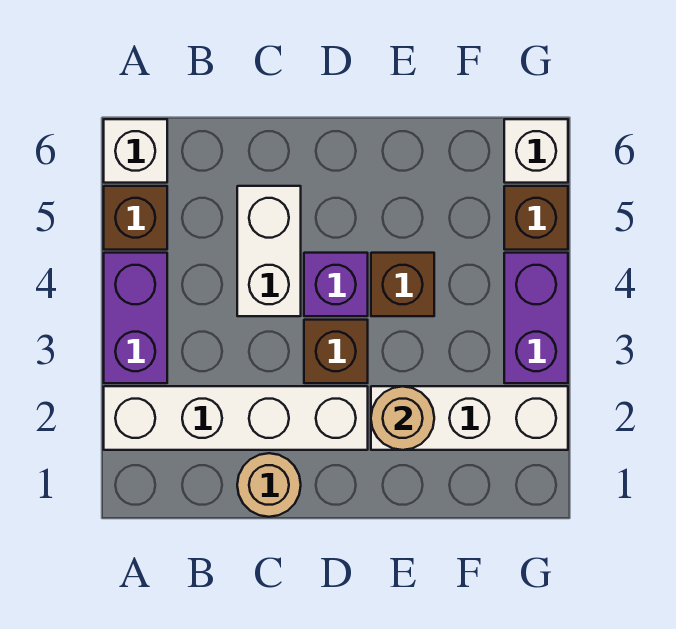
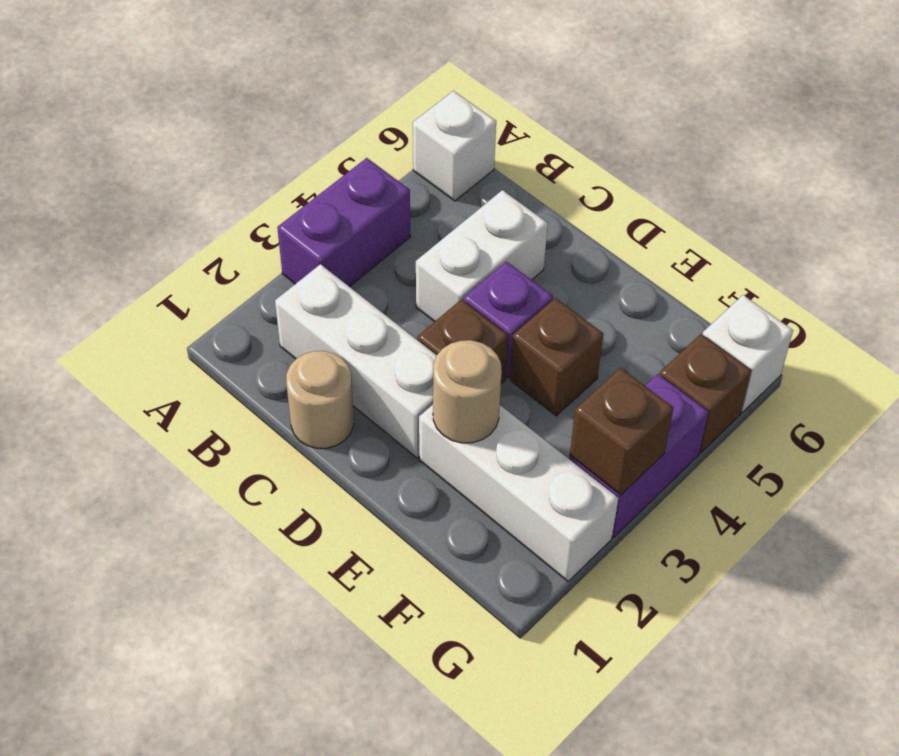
white brick A2:D2 level 1 -> white brick B2:D2 level 1
brown brick A5 level 1 -> brown brick G3 level 2

